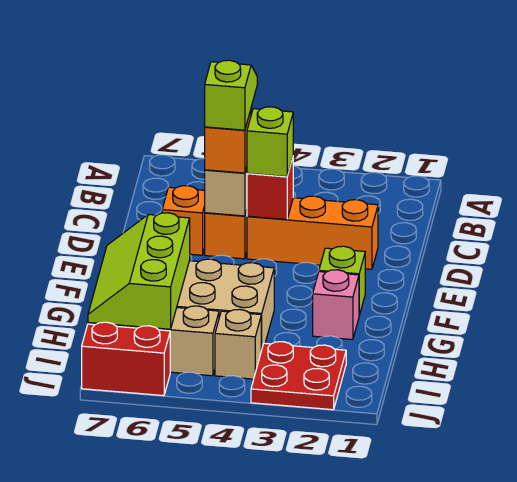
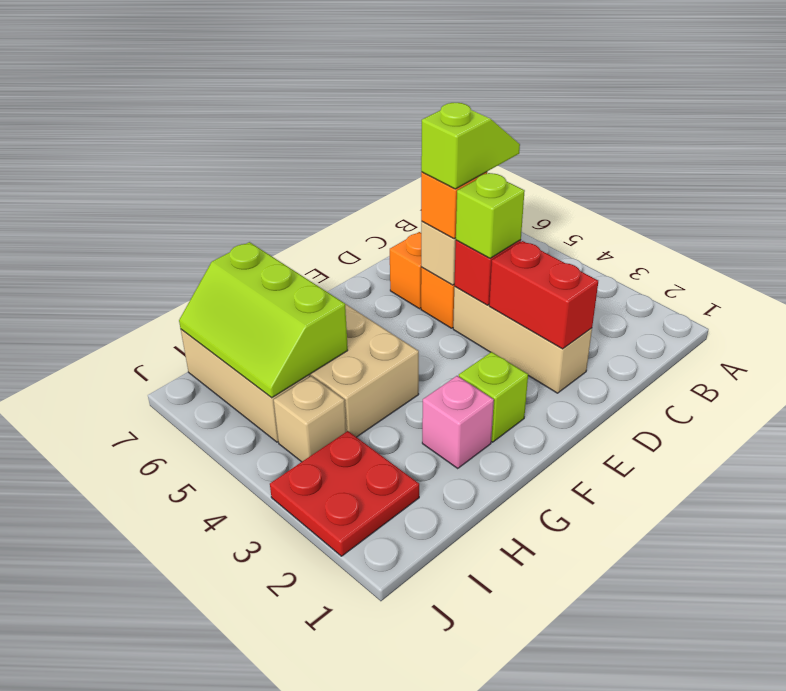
orange brick D2:D4 level 1 -> tan brick D2:D4 level 1
lime slope G6:I7 level 2 top 6 -> lime slope H5:I7 level 2 top H
red brick J6:J7 level 1 -> red brick D2:D3 level 2

